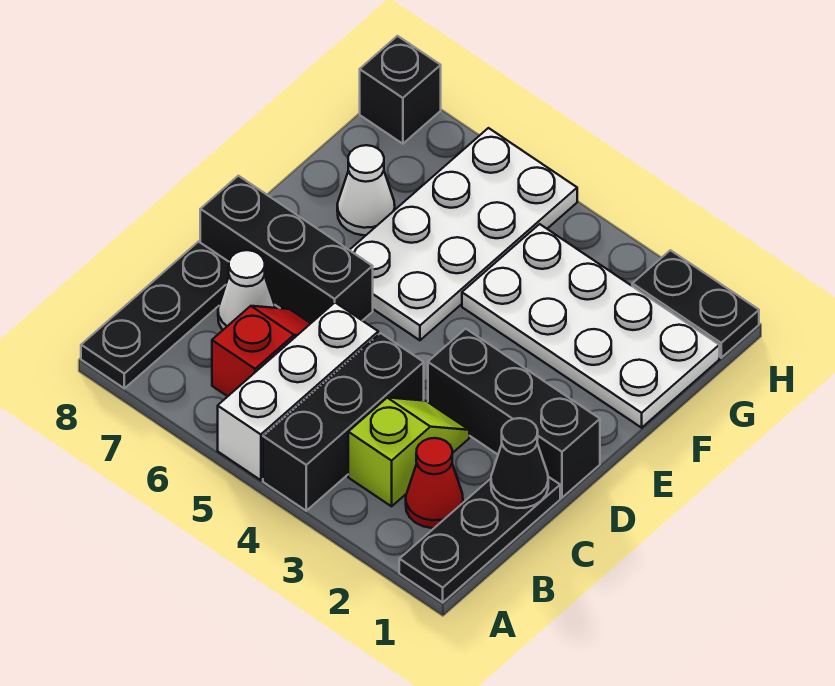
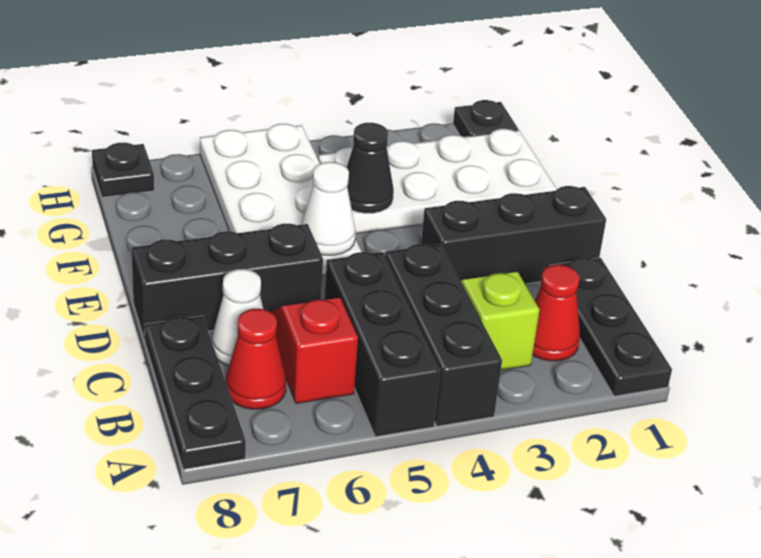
white brick A5:C5 level 1 -> black brick A5:C5 level 1
none -> red cone B7 level 1
black cone C1 level 2 -> black cone F4 level 2
white cone F7 level 1 -> white cone E5 level 2
black plate H1:H2 level 1 -> black plate H1 level 1
black brick H8 level 1 -> black plate H8 level 1

